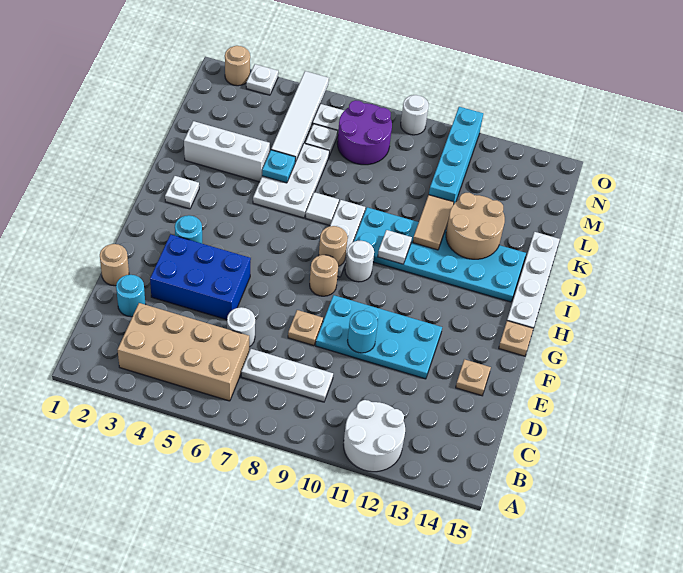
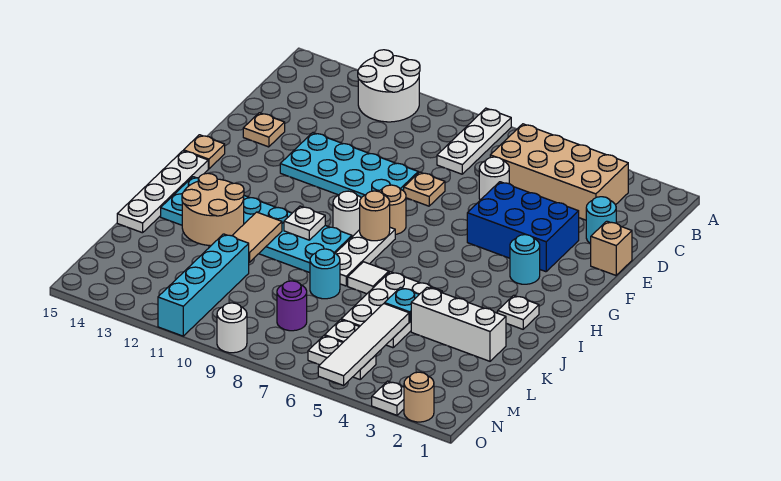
white plate C7:C9 level 1 -> white plate A8:C8 level 1
tan round brick E1 level 1 -> tan brick E1 level 1
cyan round brick E10 level 2 -> cyan round brick K8 level 1
purple round brick M7:N8 level 1 -> purple round brick M8 level 1

